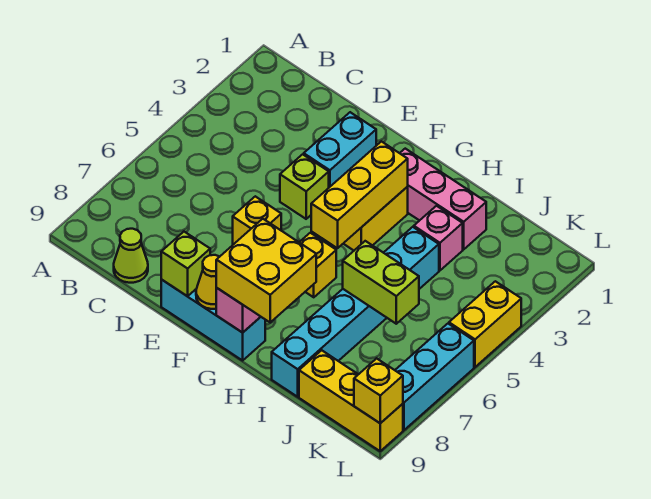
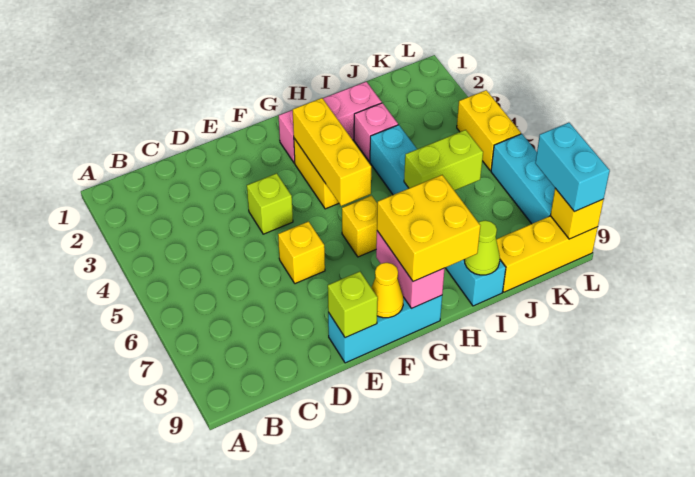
lime cone C9 level 1 -> lime cone I9 level 2
cyan brick E2:E3 level 1 -> cyan brick L8:L9 level 3

